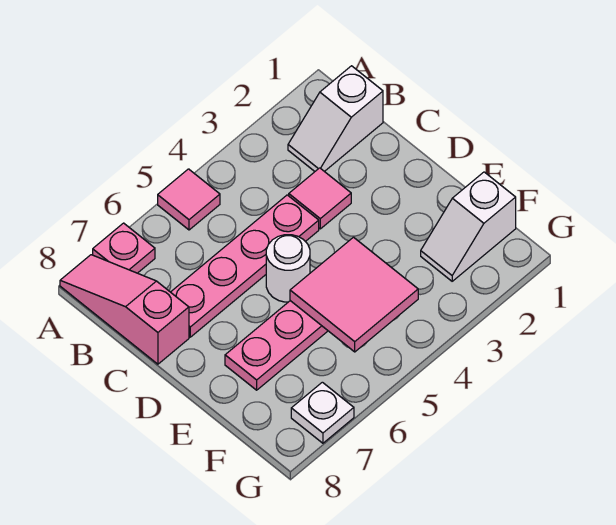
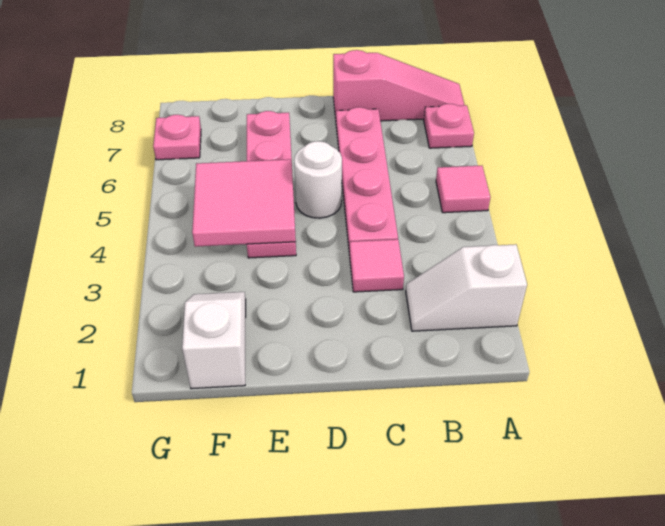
white slope B1:B2 level 1 top 1 -> white slope A2:B2 level 1 top A
white plate G7 level 1 -> pink plate G7 level 1

